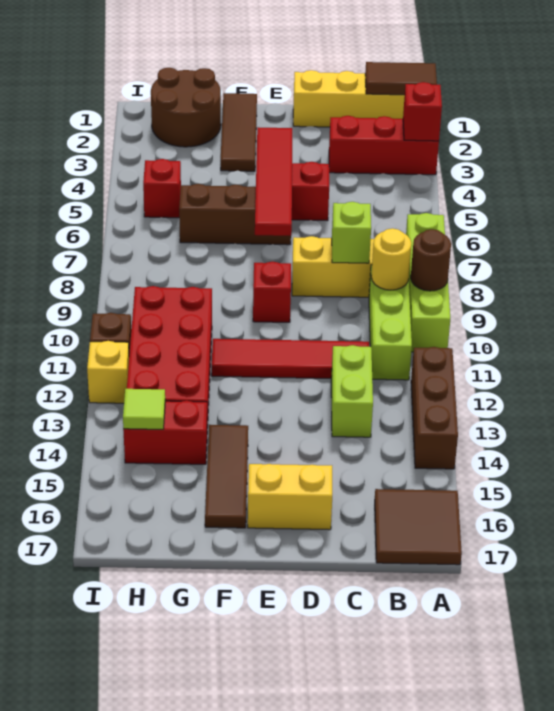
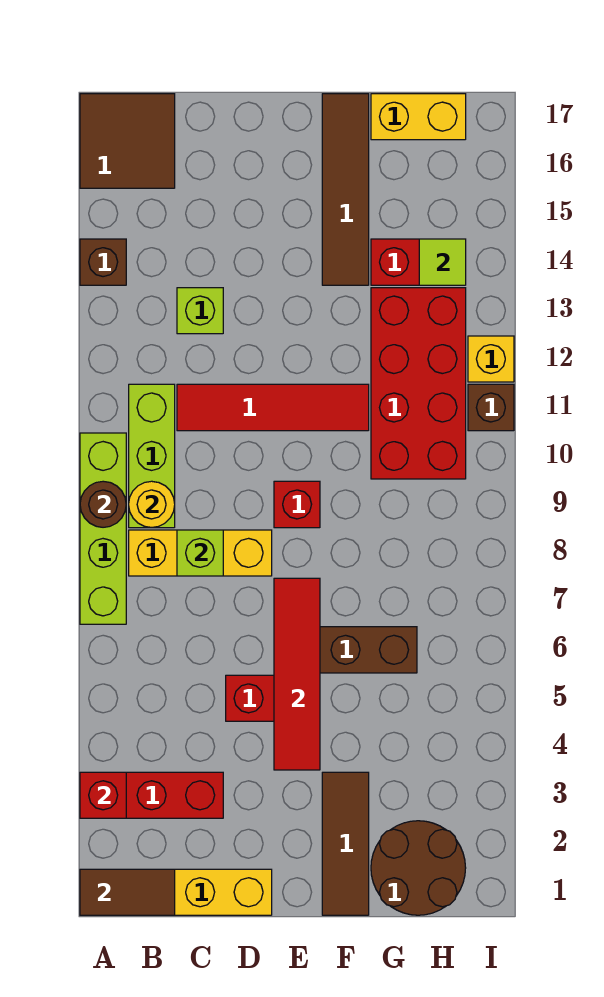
brown brick A12:A14 level 1 -> brown brick A14 level 1
lime brick C12:C13 level 1 -> lime brick C13 level 1
yellow brick D16:E16 level 1 -> yellow brick G17:H17 level 1
brown tile F14:F16 level 1 -> brown tile F14:F17 level 1
red brick H5 level 1 -> none

